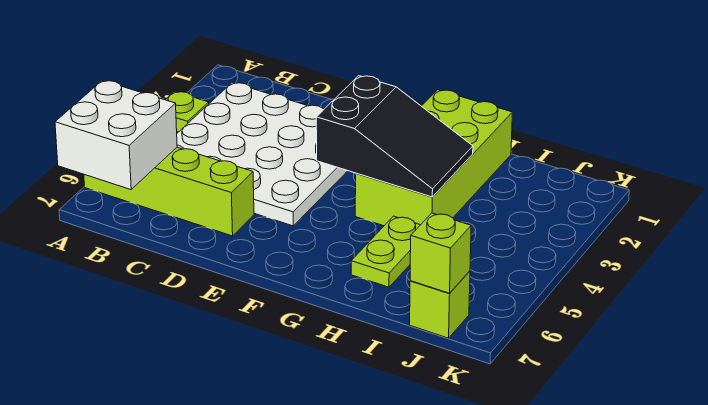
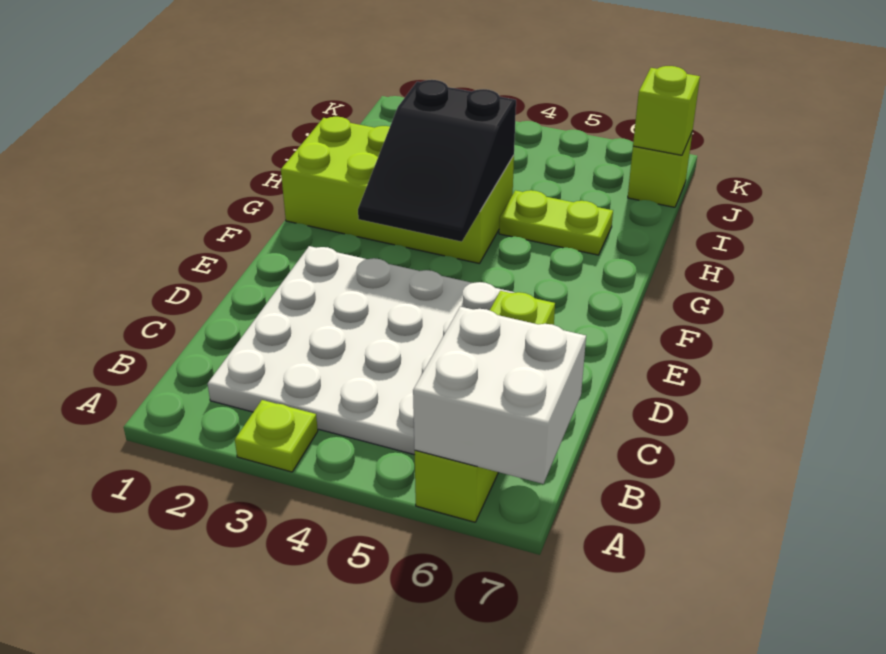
black slope F3:H4 level 2 top F -> black slope F3:H4 level 2 top H

